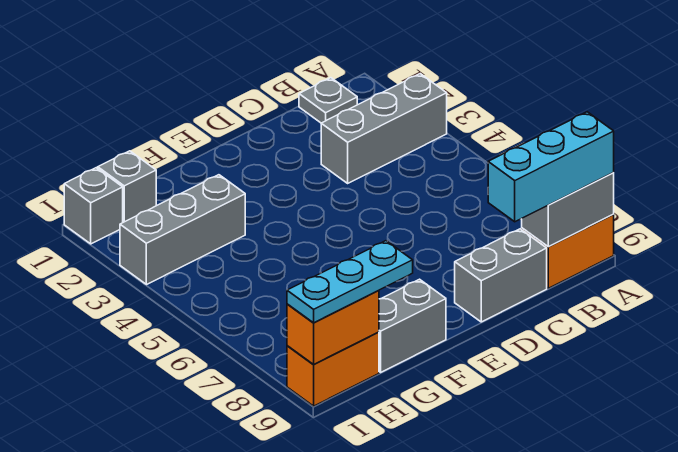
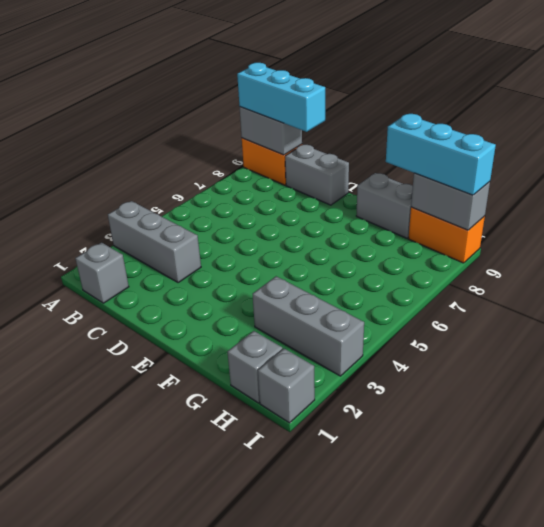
grey plate B1 level 1 -> grey brick B1 level 1
cyan plate G9:I9 level 3 -> cyan brick G9:I9 level 3
orange brick H9:I9 level 2 -> grey brick H9:I9 level 2

